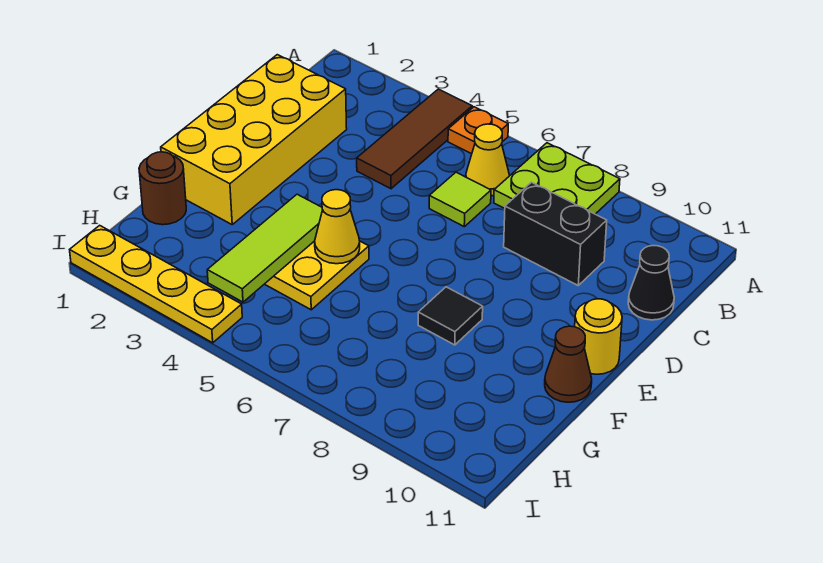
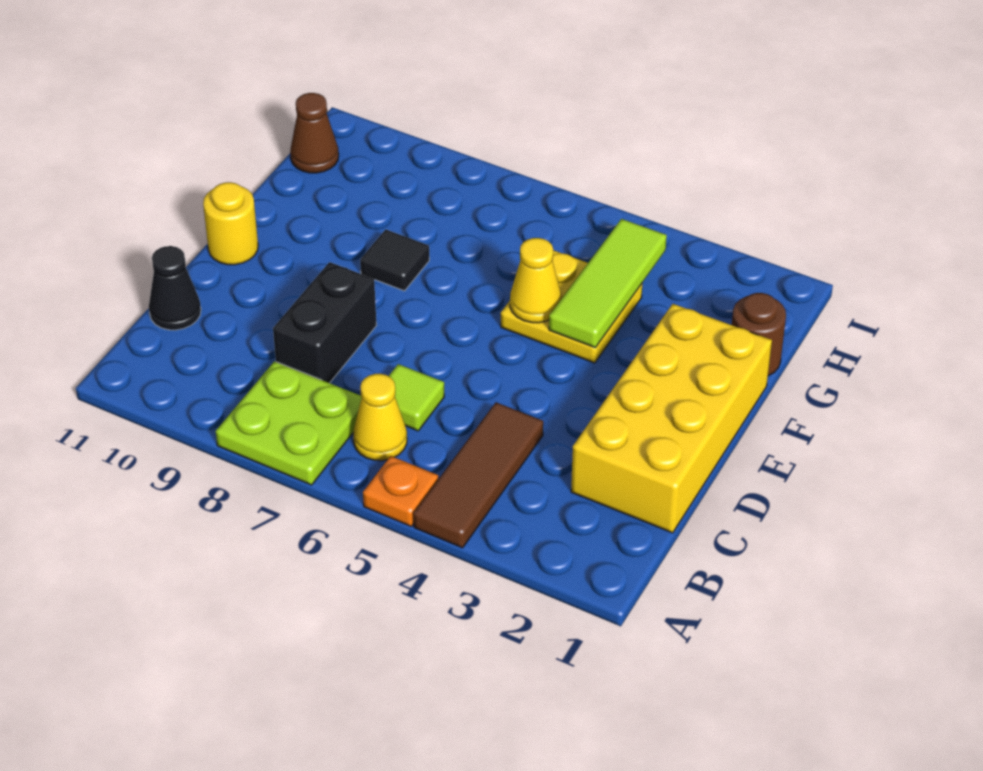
black brick C8:C9 level 1 -> black brick C8:D8 level 1
brown cone F11 level 1 -> brown cone H11 level 1
yellow plate I1:I4 level 1 -> none

